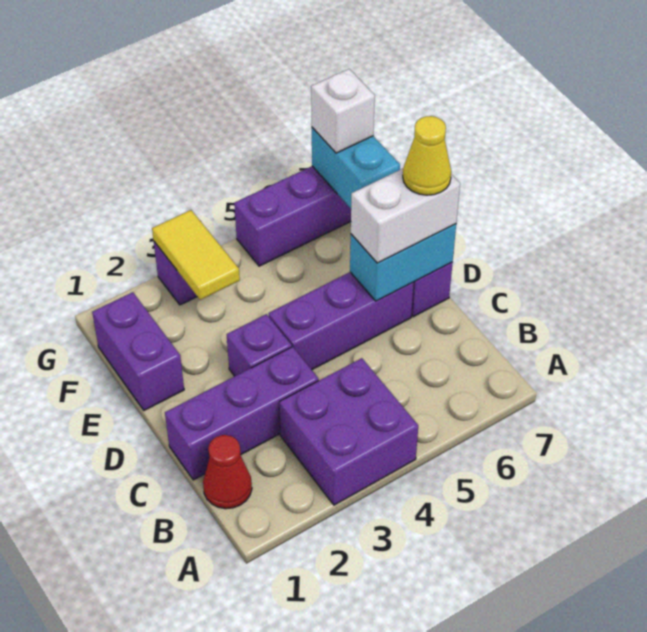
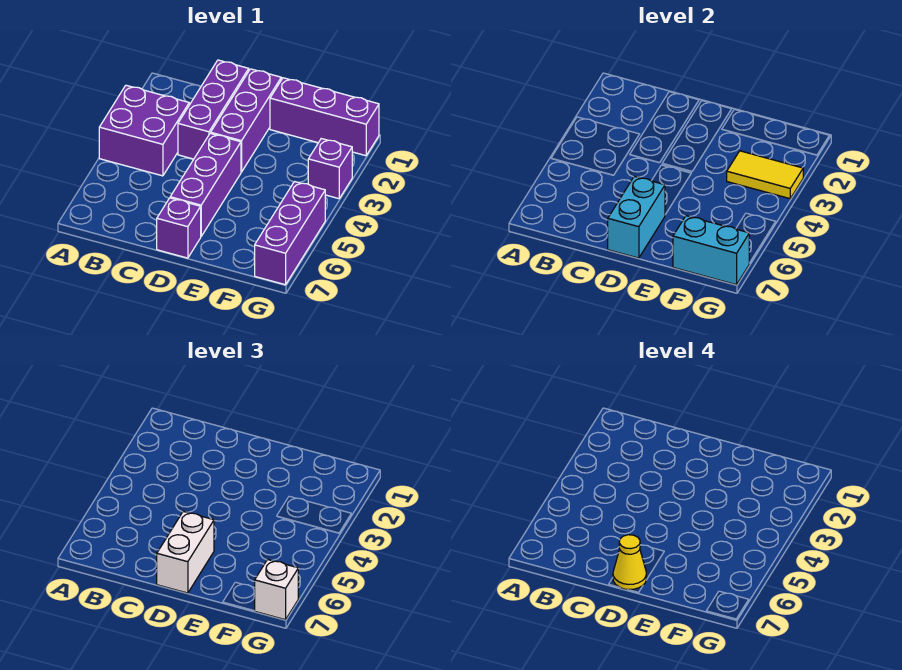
red cone B1 level 1 -> none
purple brick D3 level 1 -> purple brick D1:D3 level 1
purple brick E1:F1 level 1 -> purple brick E1:G1 level 1

